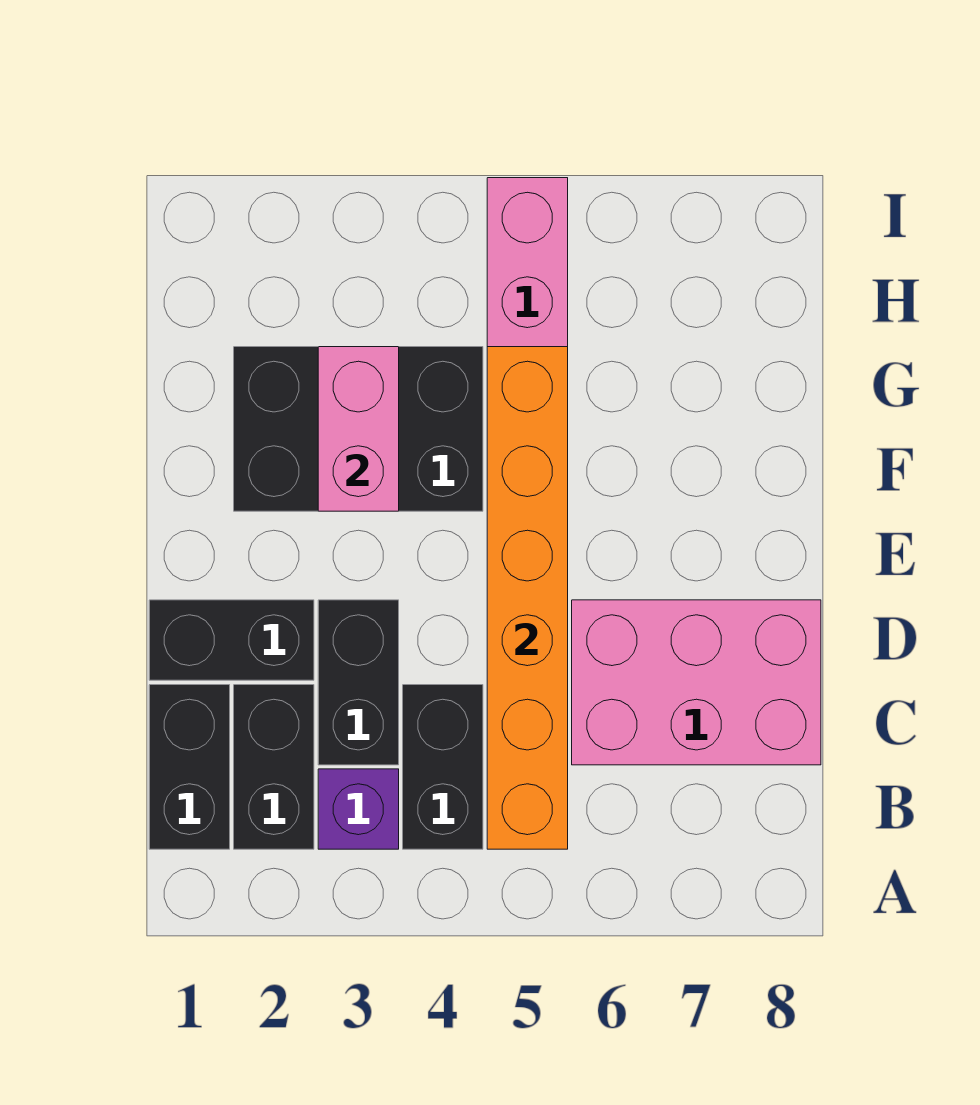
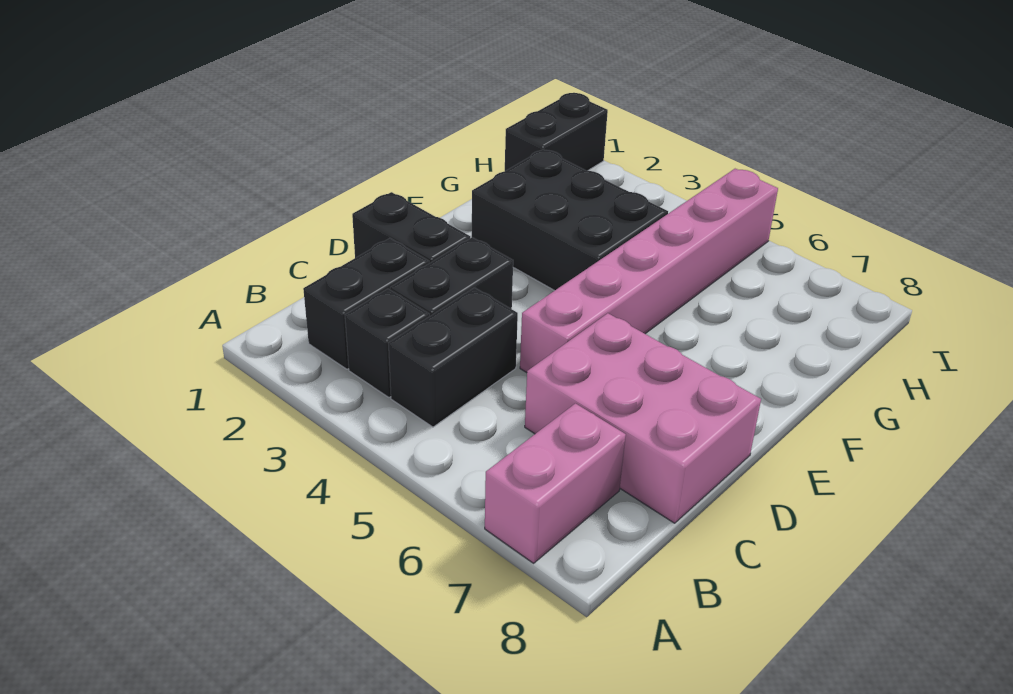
black brick B1:C1 level 1 -> black brick H1:I1 level 1
purple brick B3 level 1 -> black brick B3 level 1
orange brick B5:G5 level 2 -> none
pink brick F3:G3 level 2 -> pink brick A7:B7 level 1

